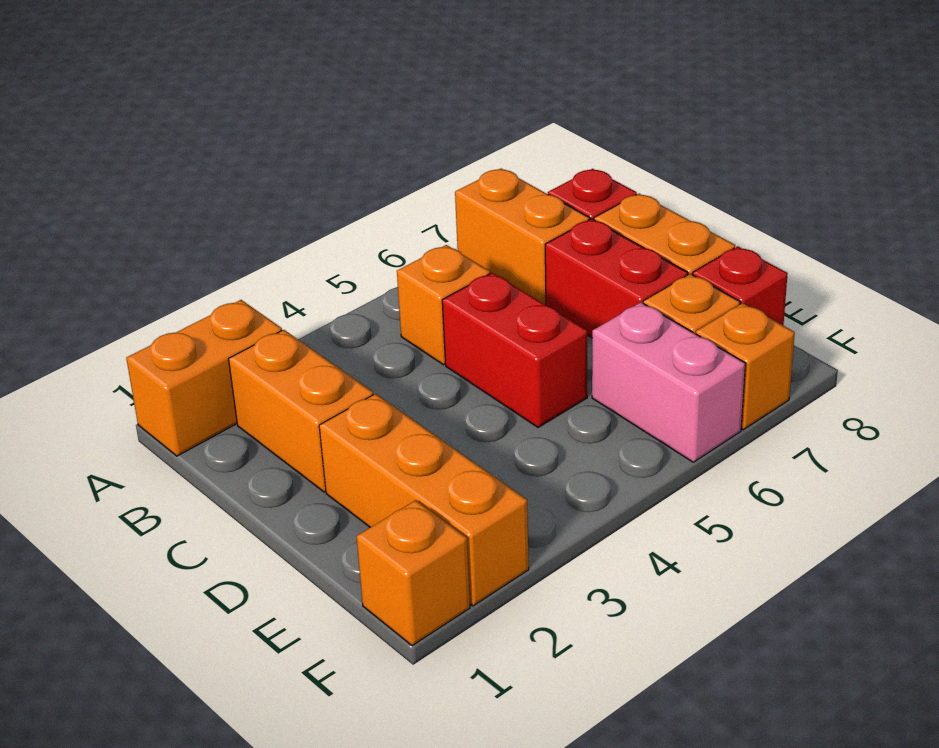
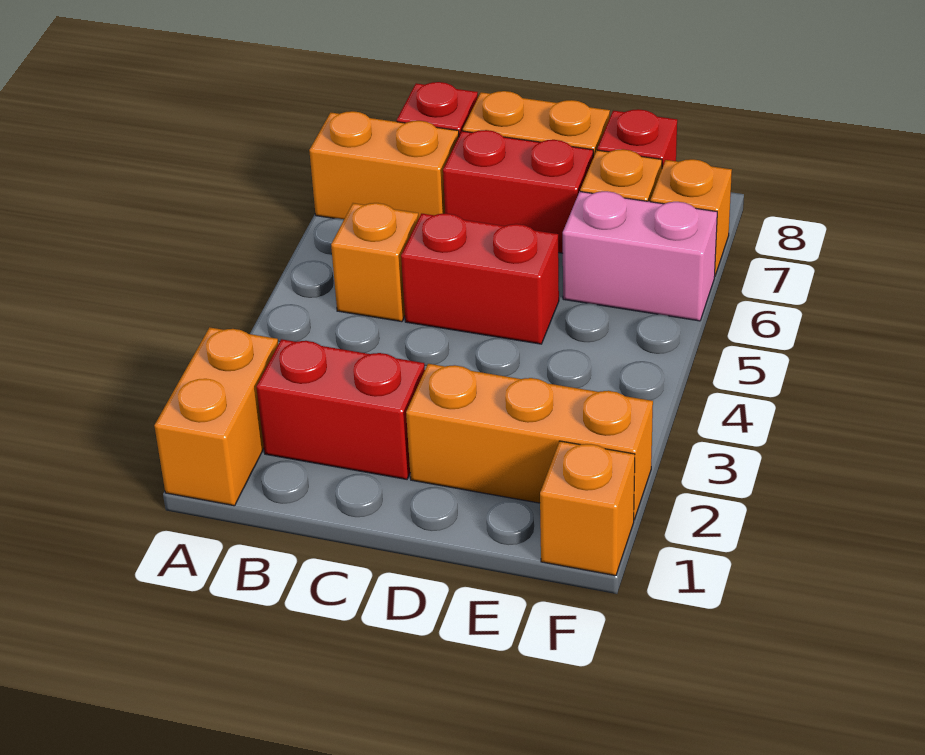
orange brick B2:C2 level 1 -> red brick B2:C2 level 1

